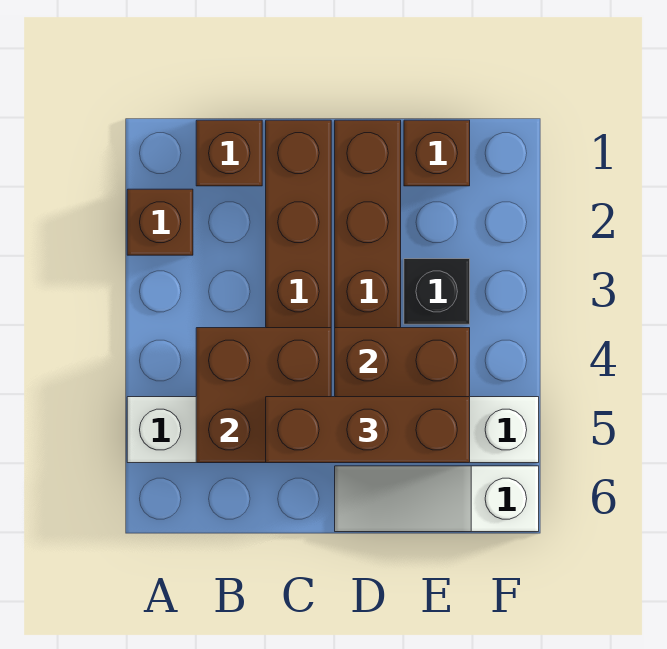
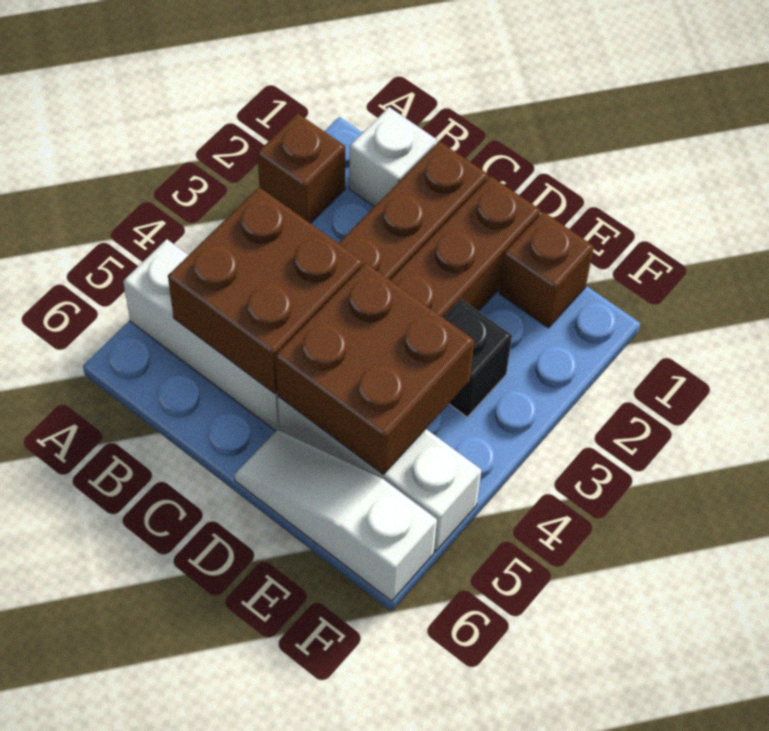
brown brick B1 level 1 -> white brick B1 level 1
brown brick C5:E5 level 3 -> none

